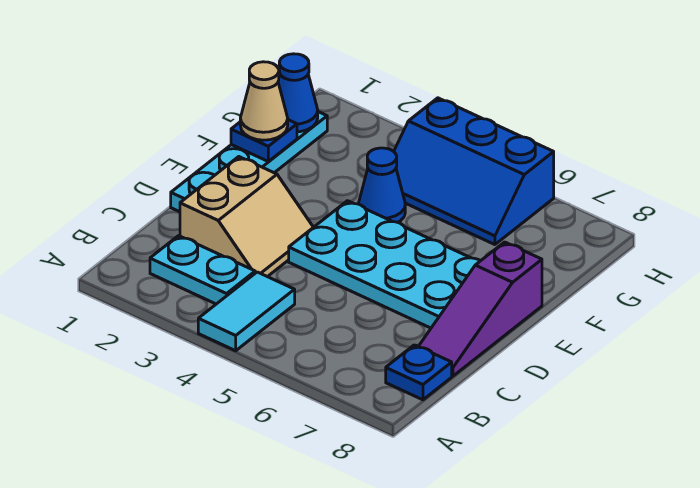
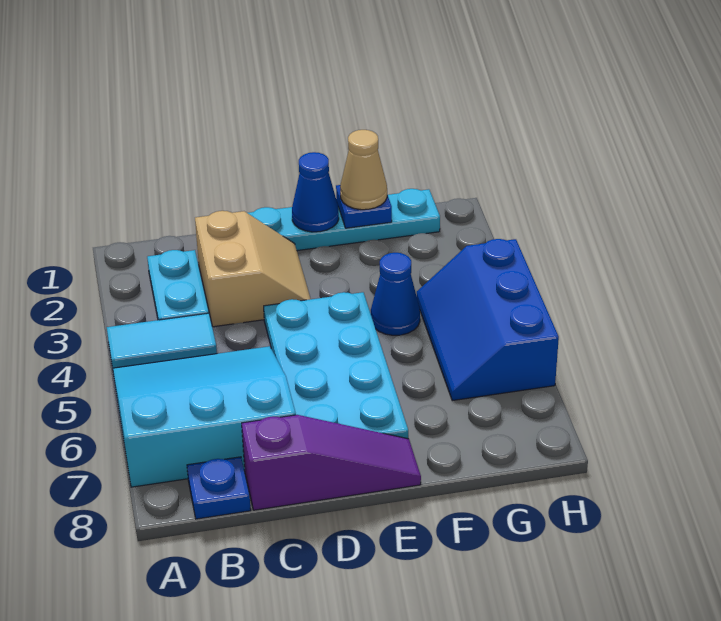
none -> cyan slope A5:C7 level 1 top 7
tan slope C2:D3 level 1 top 2 -> tan slope C2:D3 level 1 top C
purple slope C8:E8 level 1 top E -> purple slope C8:E8 level 1 top C
blue cone G1 level 2 -> blue cone E1 level 2

